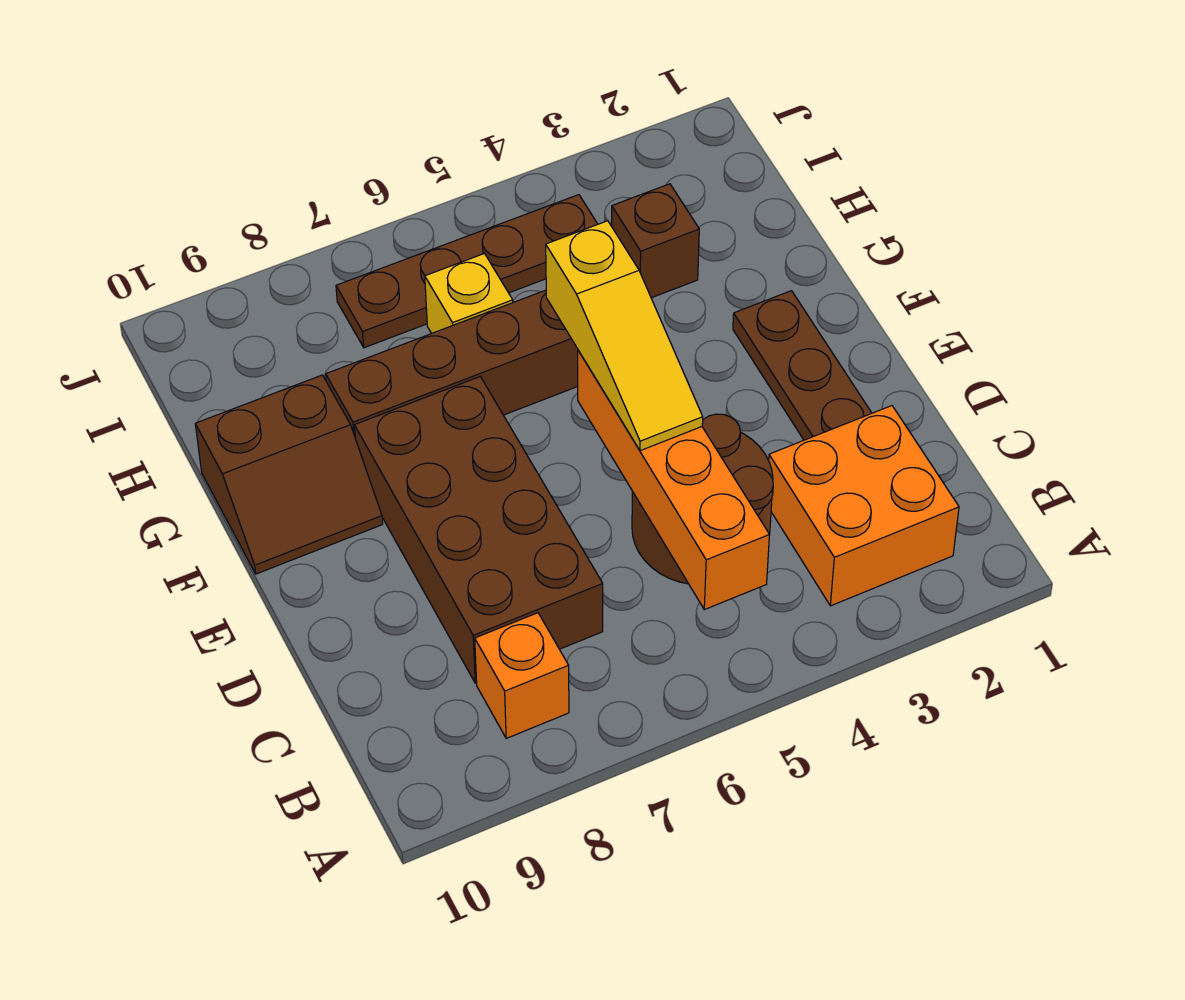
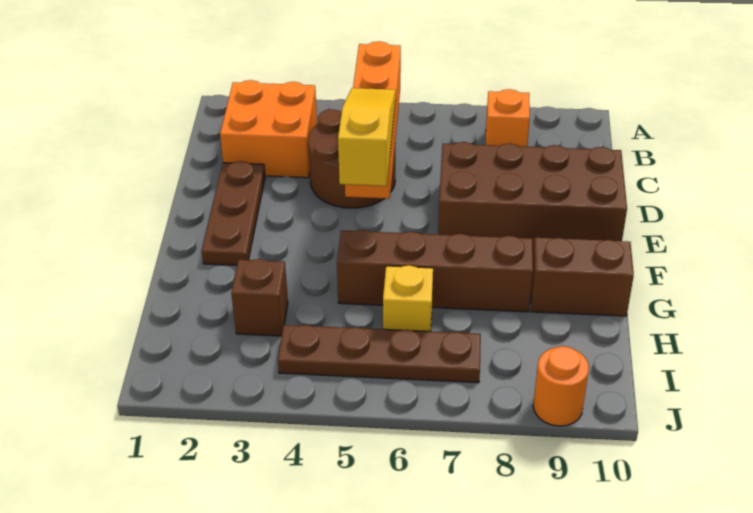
brown brick C7:F8 level 1 -> brown brick D7:E10 level 1
none -> orange round brick J9 level 1

